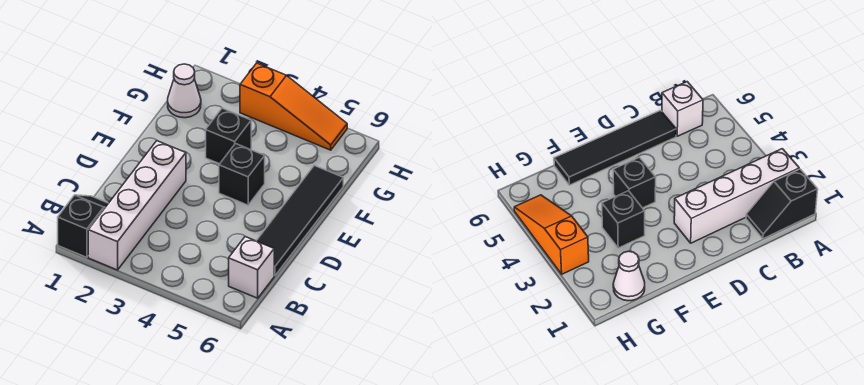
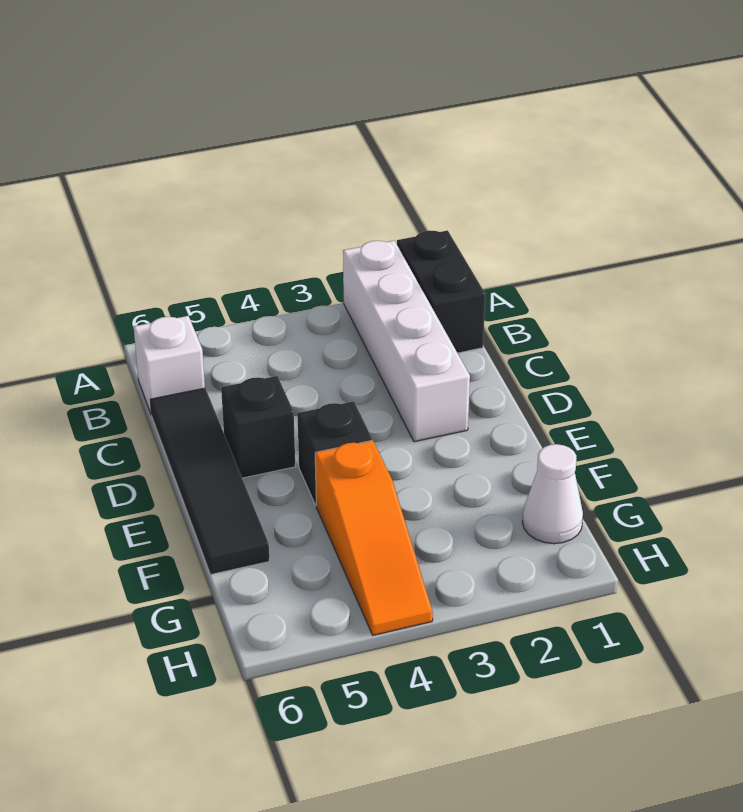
black slope A1:B1 level 1 top A -> black brick A1:B1 level 1
black brick F3 level 1 -> black brick D5 level 1
orange slope H3:H5 level 1 top 3 -> orange slope F4:H4 level 1 top F

